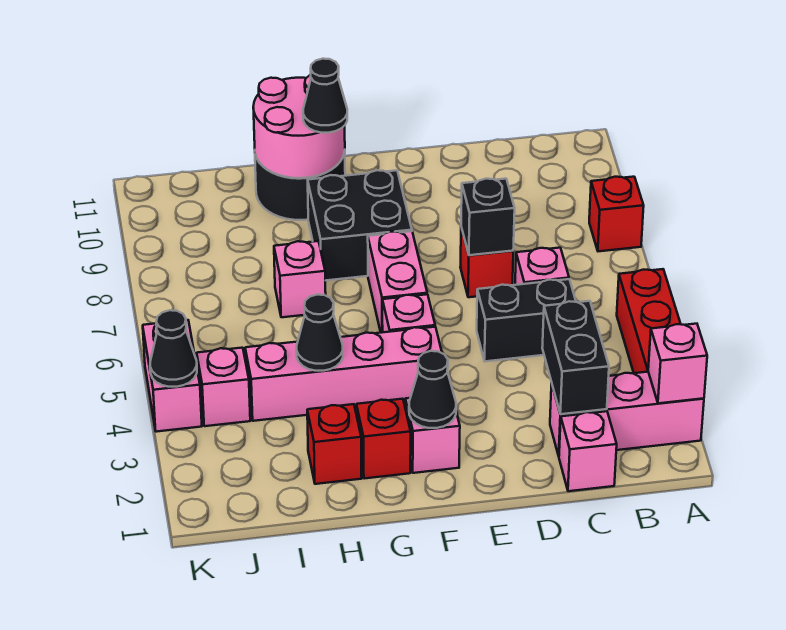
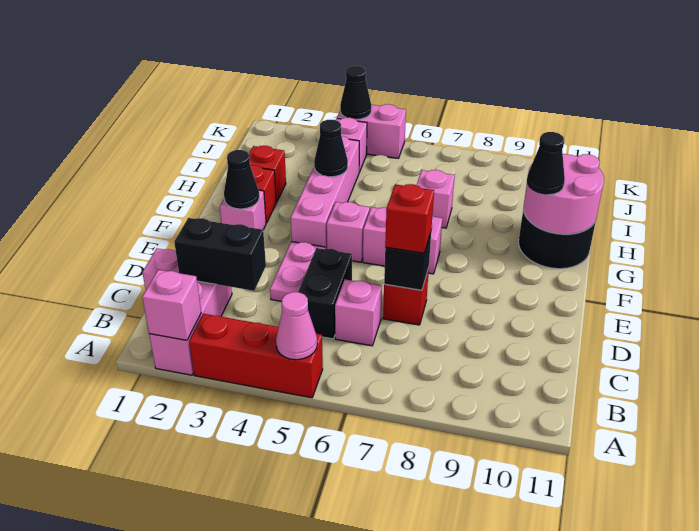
none -> pink cone A5 level 2
red brick A8 level 1 -> red brick D7 level 3
none -> pink plate D4:E4 level 1
black brick F8:G9 level 1 -> none

